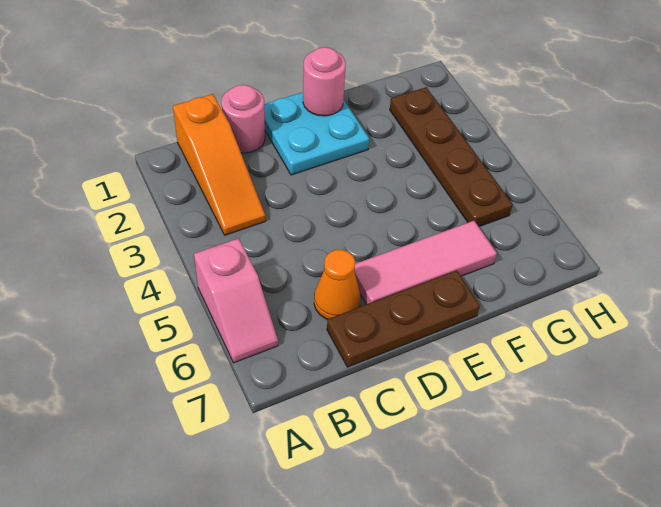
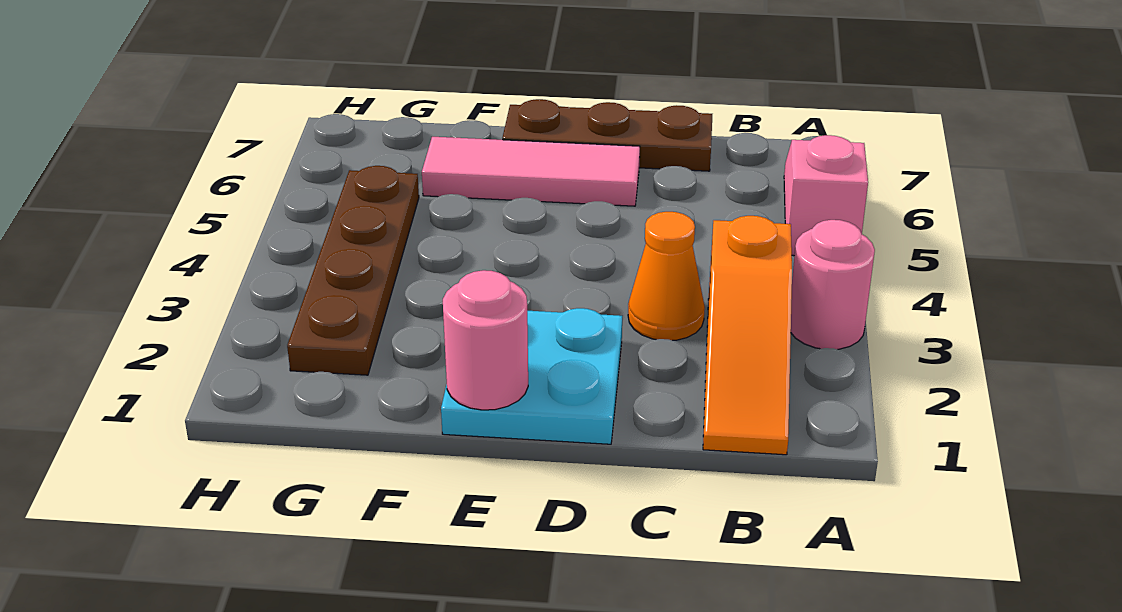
orange slope B1:B3 level 1 top 1 -> orange slope B1:B3 level 1 top 3
pink round brick C1 level 1 -> pink round brick A3 level 1
orange cone C6 level 1 -> orange cone C3 level 1

